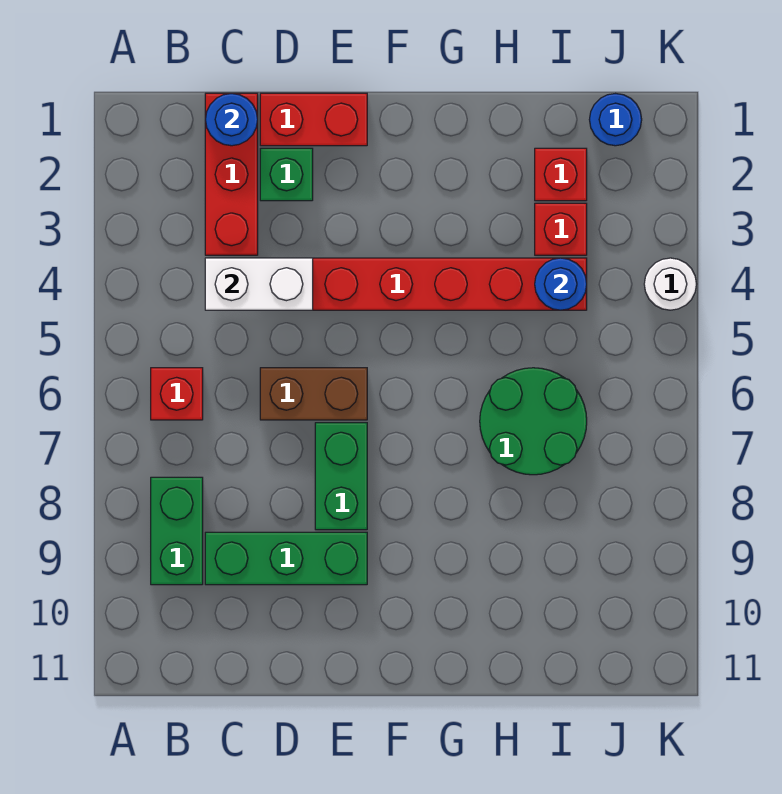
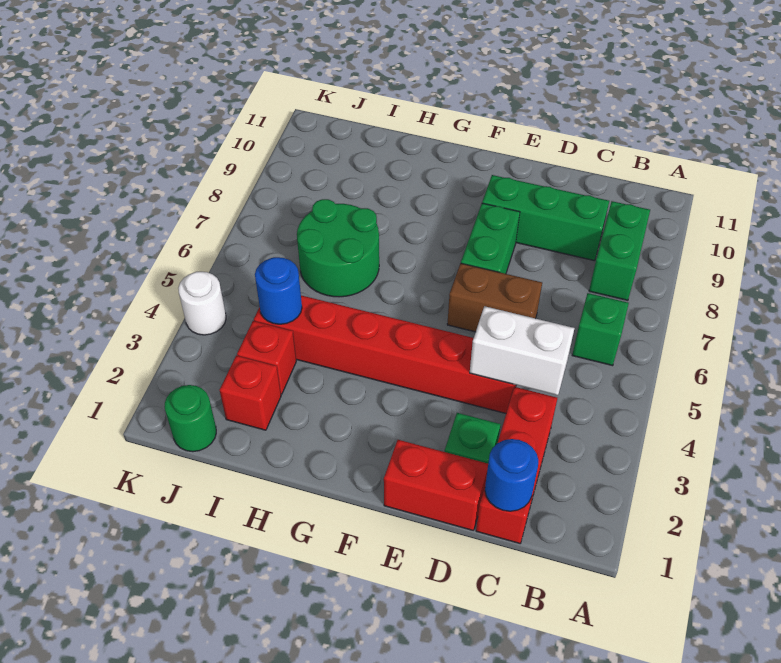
red brick B6 level 1 -> green brick B6 level 1
blue round brick J1 level 1 -> green round brick J1 level 1

